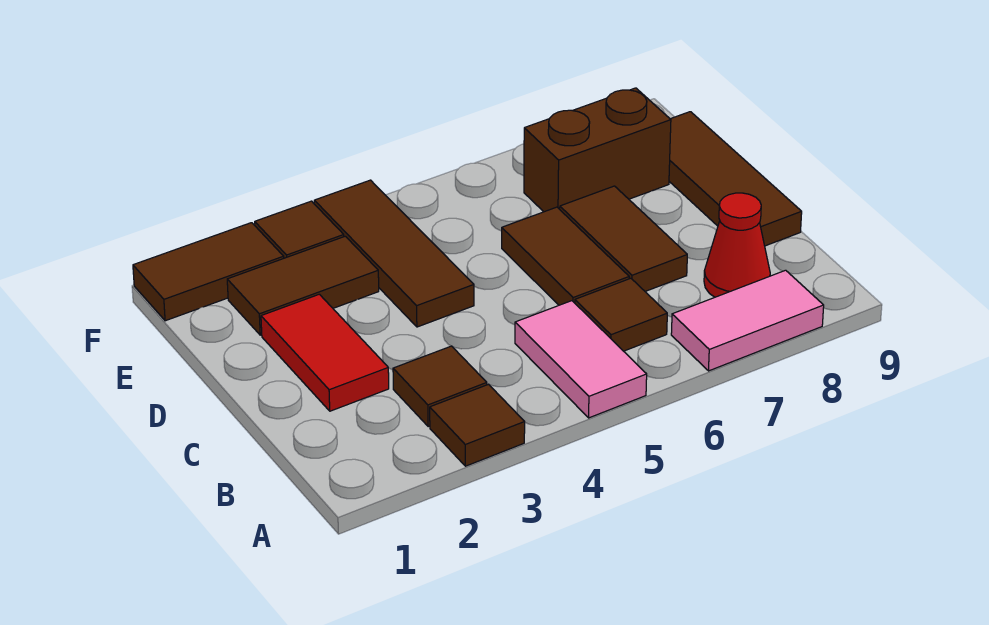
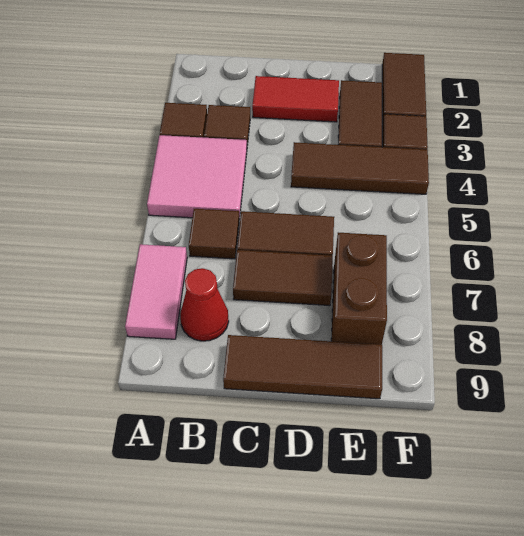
pink tile A5:B5 level 1 -> pink tile A4:B5 level 1

